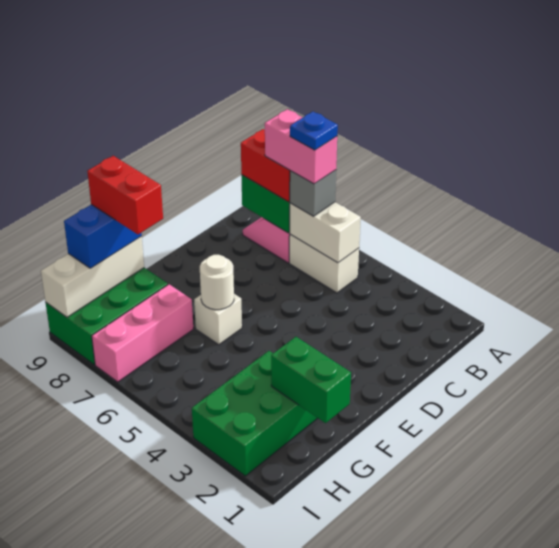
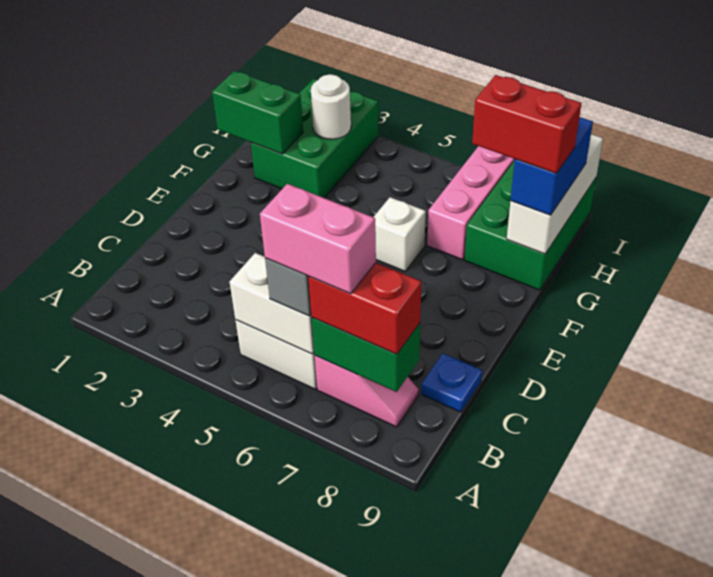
blue plate B6 level 5 -> blue plate C9 level 1
white round brick F6 level 2 -> white round brick H3 level 2

